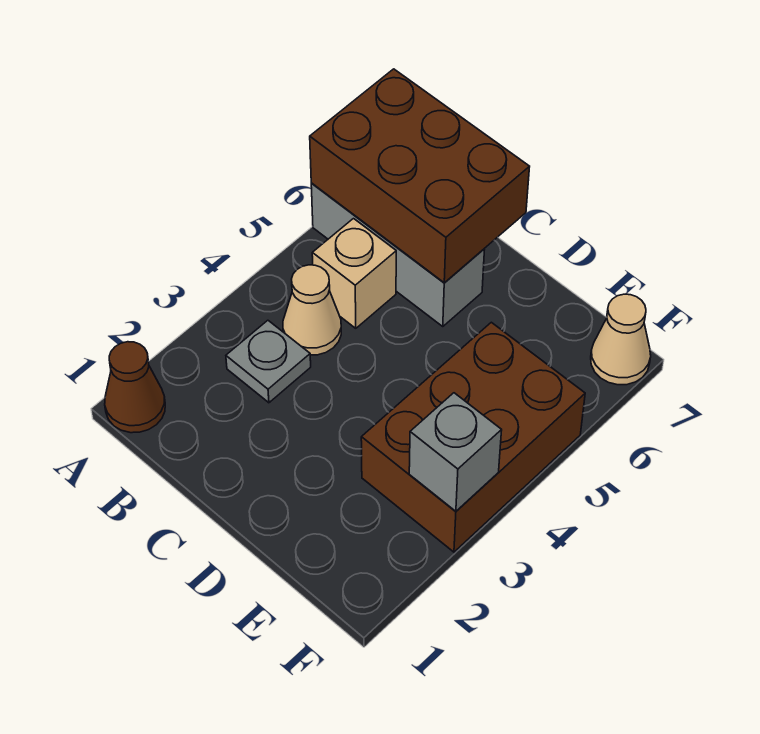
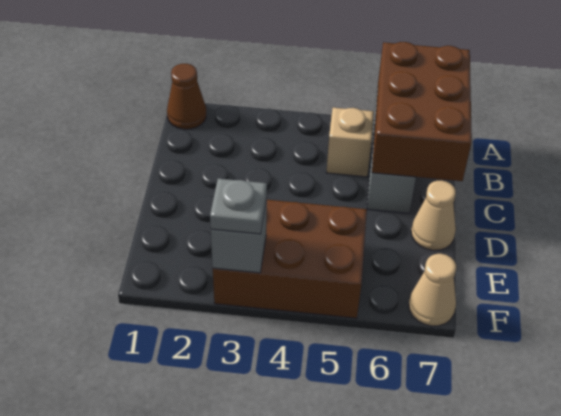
grey plate B3 level 1 -> grey plate F3 level 3
tan cone B4 level 1 -> tan cone D7 level 1

